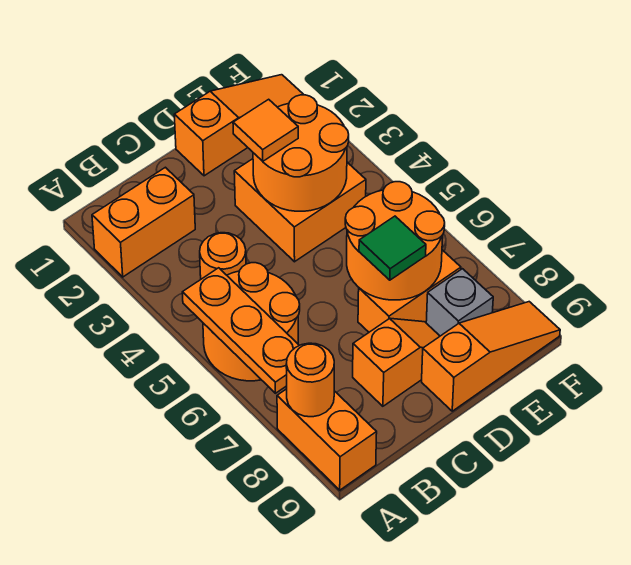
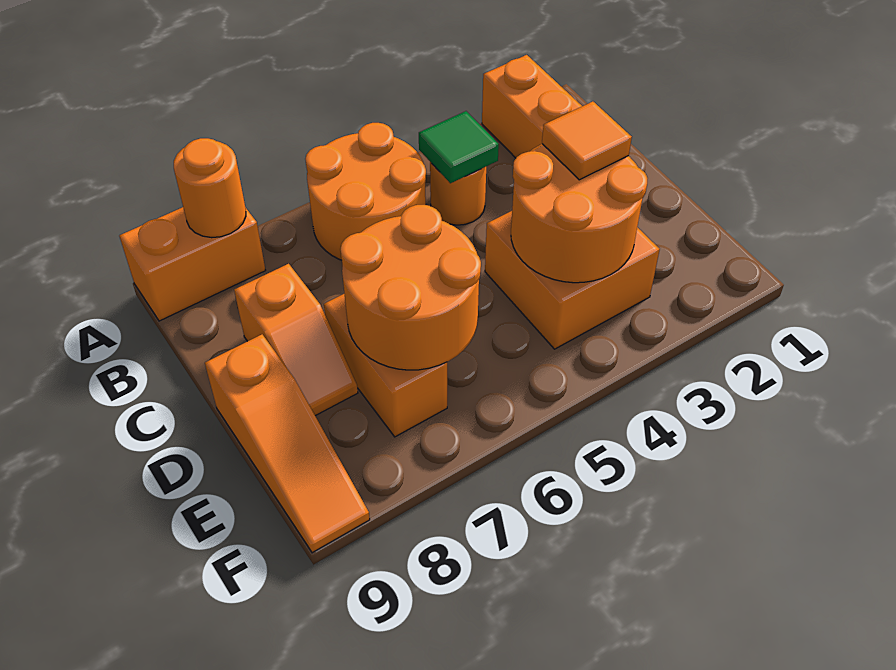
orange plate A5:A7 level 2 -> none
orange slope D1:F1 level 1 top D -> none
green tile D7 level 3 -> green tile B4 level 2
grey brick E8 level 1 -> none

